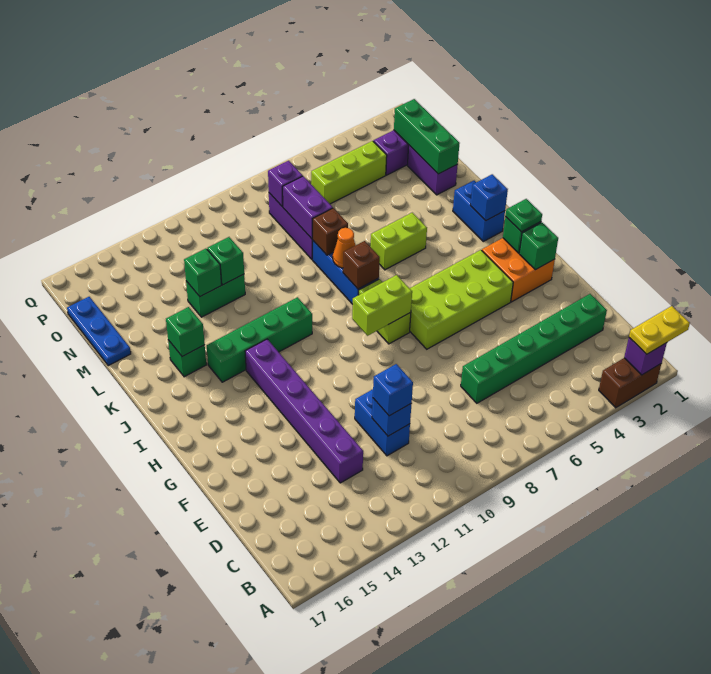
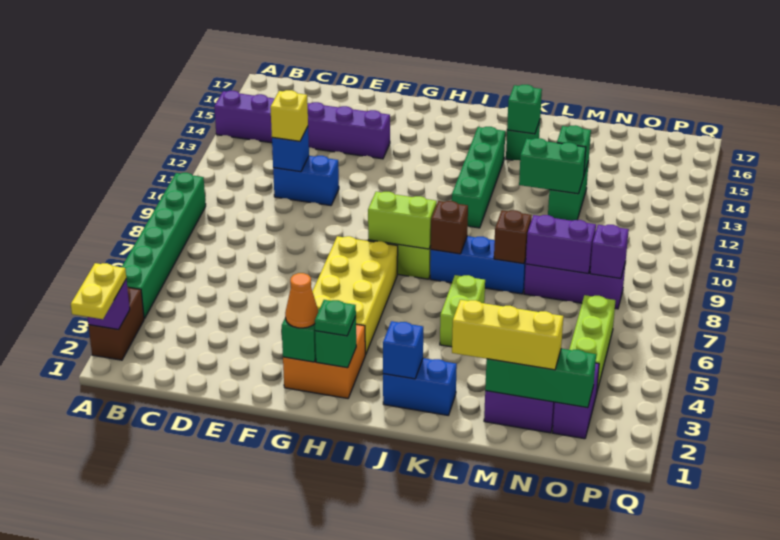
green brick D2:D7 level 1 -> green brick A4:A9 level 1
blue brick D11 level 3 -> yellow brick D11 level 3
purple brick D13:I13 level 1 -> purple brick A14:F14 level 1
lime brick G4:H7 level 1 -> yellow brick G4:H7 level 1
lime brick H8:H9 level 2 -> lime brick H8:I8 level 2
orange cone K8 level 2 -> orange cone G2 level 3
none -> yellow brick L2:N2 level 3
green brick M12 level 2 -> green brick L12:M12 level 2
blue plate M17:O17 level 1 -> none

